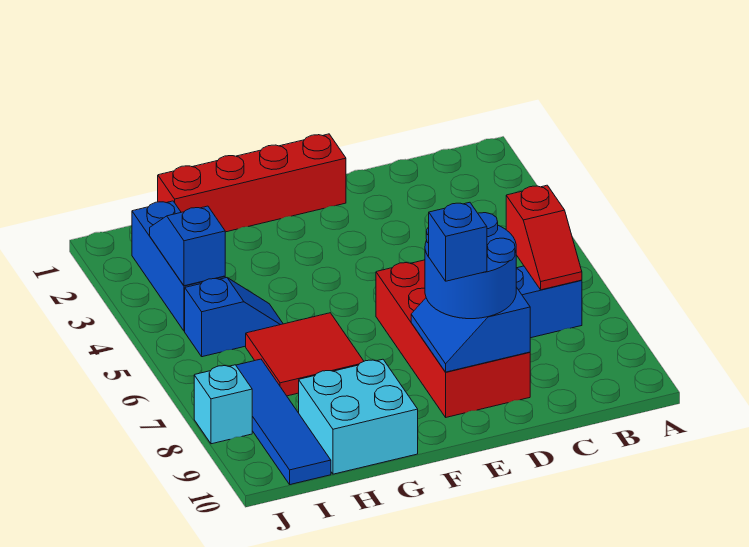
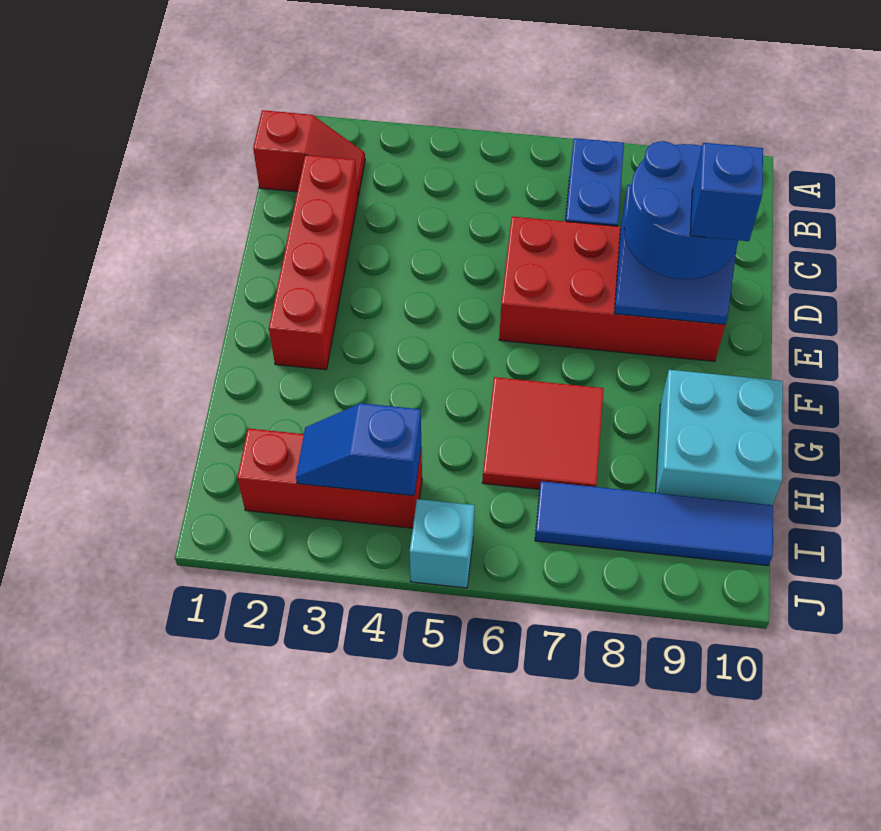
red slope B6:B7 level 2 top 6 -> red slope B1:B2 level 1 top 1
red brick E1:H1 level 1 -> red brick C2:F2 level 1
blue slope H5:I5 level 1 top I -> none
blue brick I2:I4 level 1 -> red brick I2:I4 level 1
cyan brick J8 level 1 -> cyan brick J5 level 1

